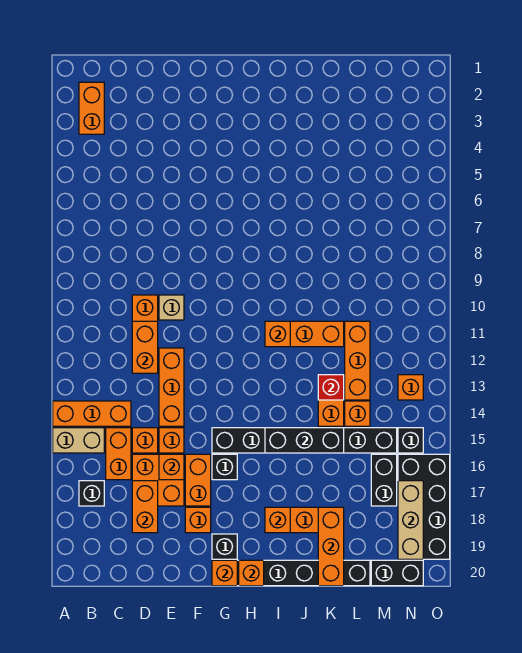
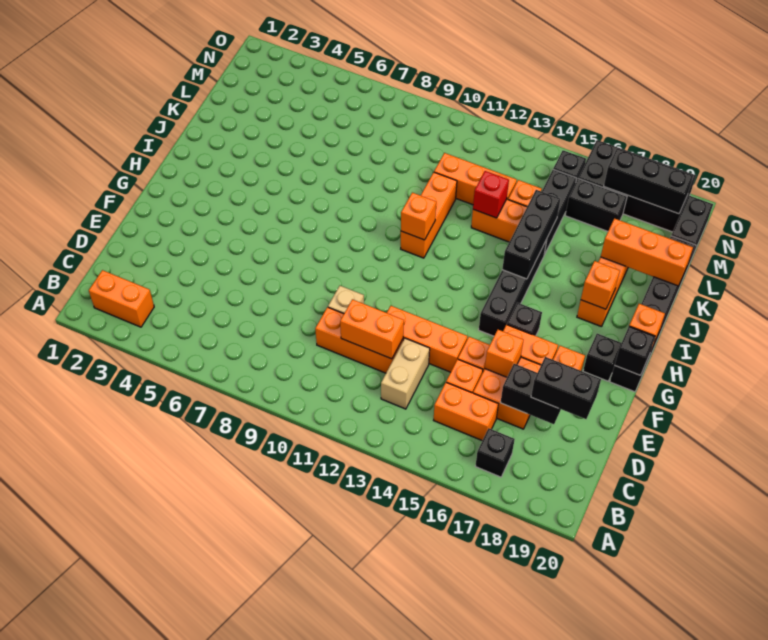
orange brick A14:C14 level 1 -> none
tan brick A15:B15 level 1 -> tan brick C13:D13 level 1
orange brick D17:D18 level 2 -> black brick D17:D18 level 2
none -> black brick D18:D19 level 3
orange brick G20 level 2 -> black brick G20 level 2
orange brick N13 level 1 -> none
tan brick N17:N19 level 2 -> black brick N17:N19 level 2

